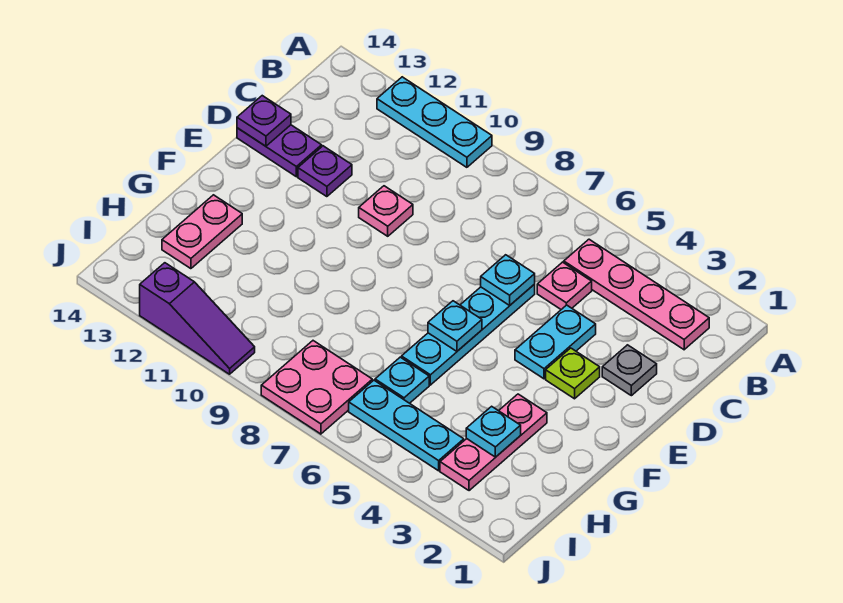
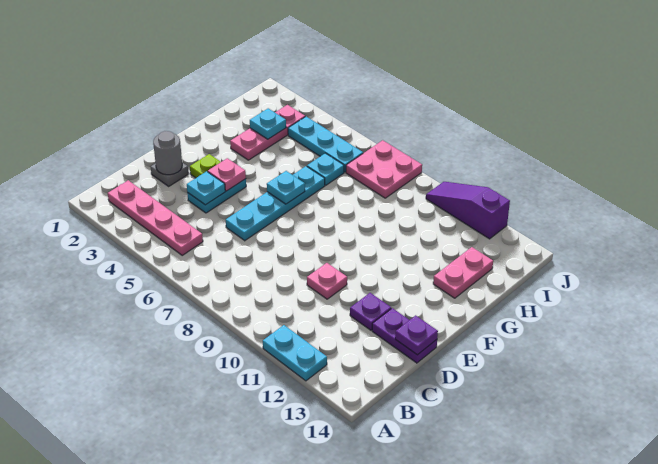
cyan plate A10:A12 level 1 -> cyan plate A11:A12 level 1
pink plate C5 level 1 -> pink plate E4 level 2
none -> grey round brick D2 level 2
cyan plate D6 level 2 -> cyan plate D4 level 2

